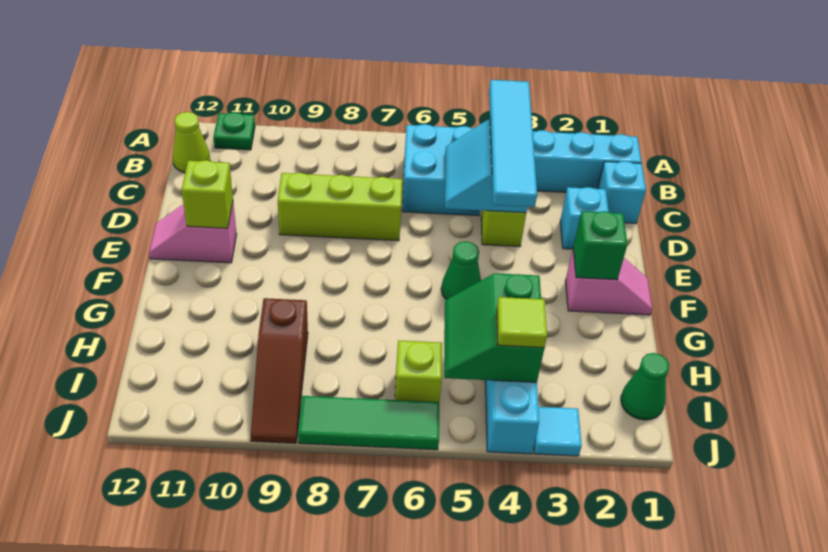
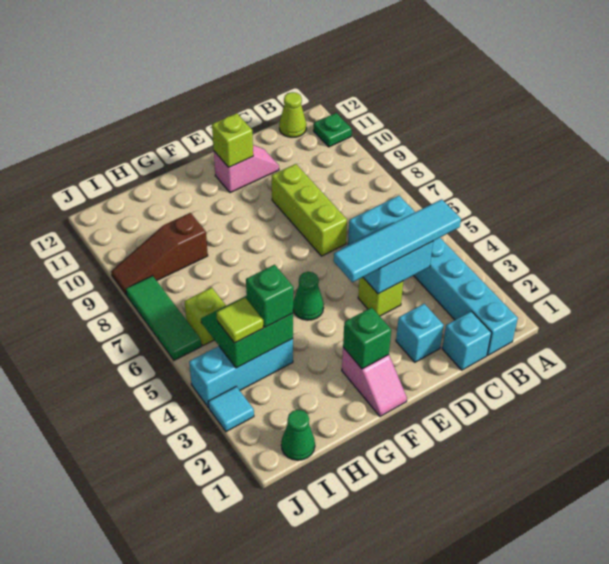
pink slope E11:E12 level 1 top 11 -> pink slope D11:E11 level 1 top E
none -> green brick H4 level 3

